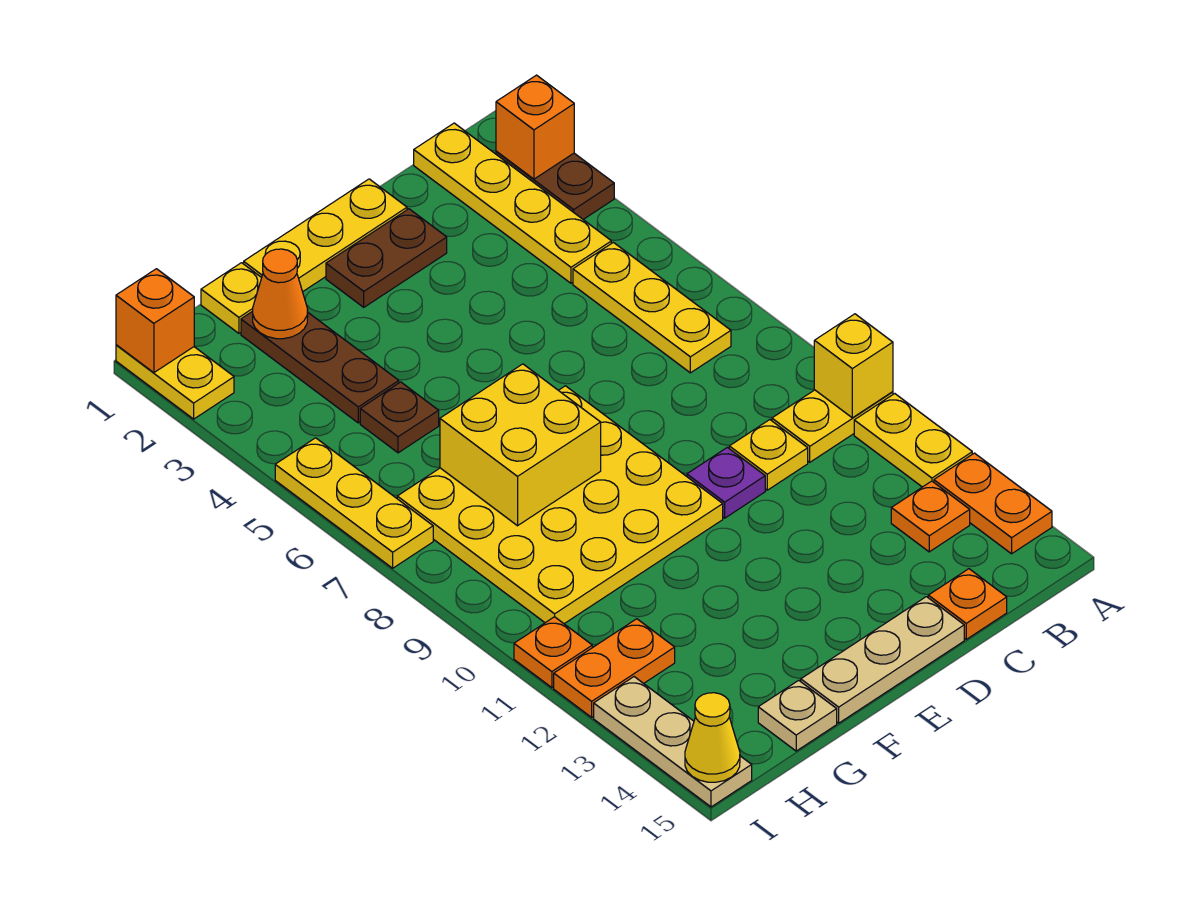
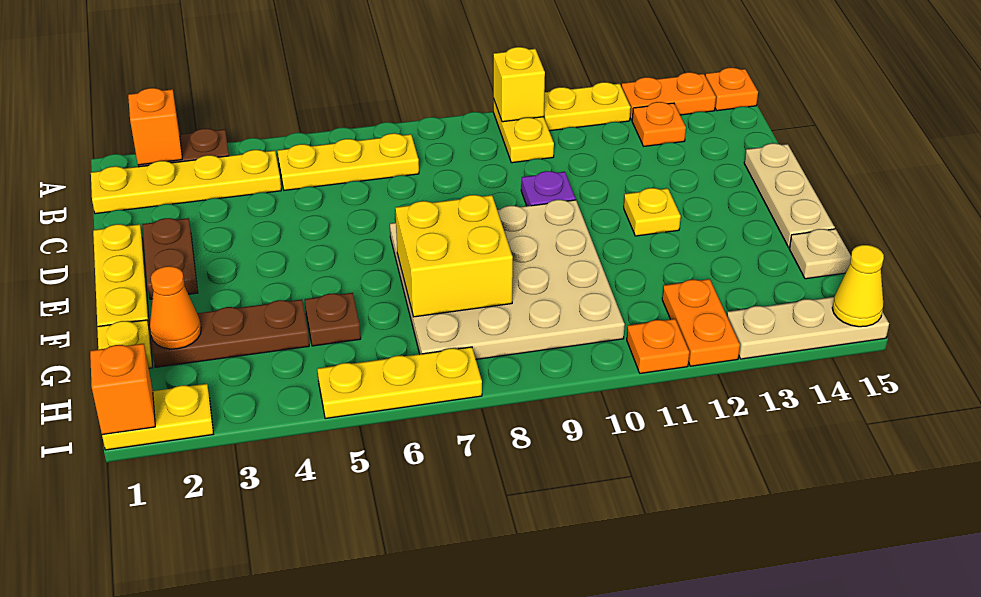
yellow plate C10 level 1 -> yellow plate E12 level 1
orange plate C15 level 1 -> orange plate A15 level 1
yellow plate E7:H10 level 1 -> tan plate E7:H10 level 1

